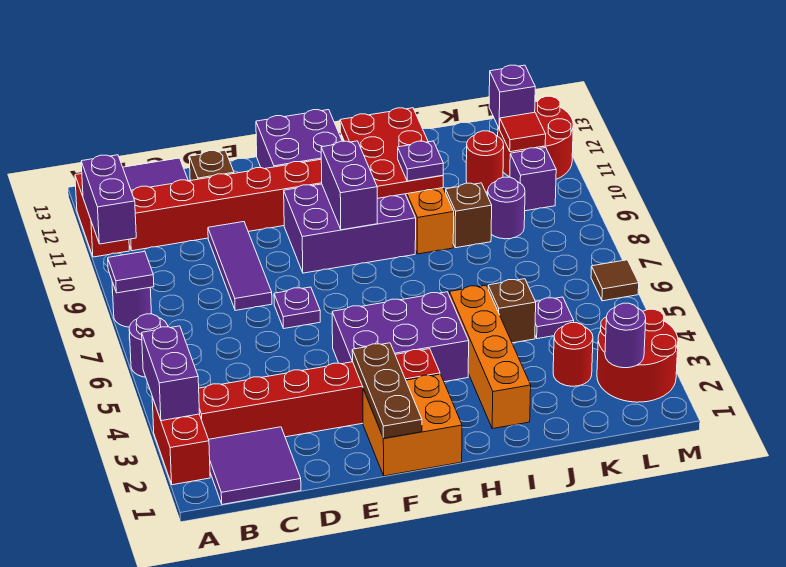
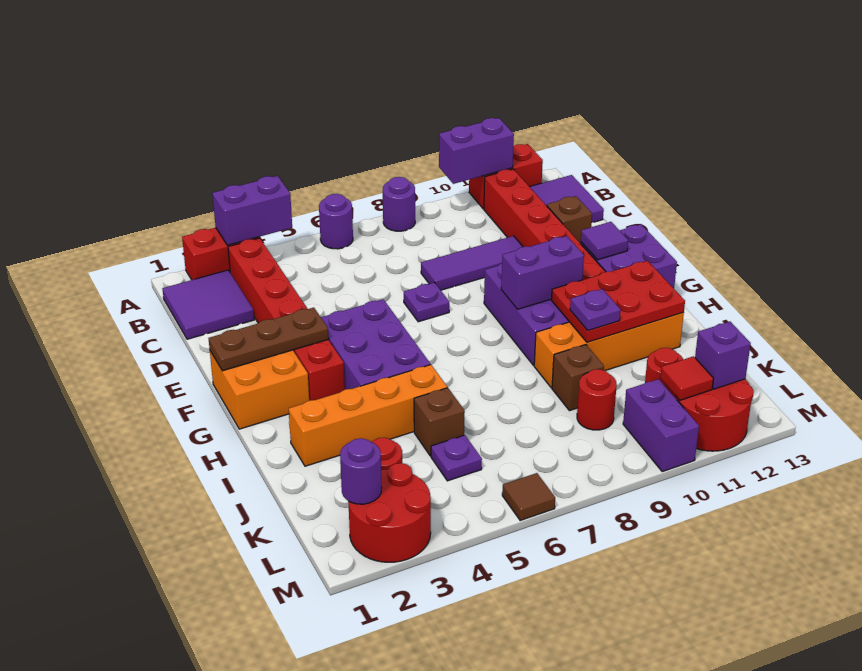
purple tile A8 level 2 -> purple tile F12 level 2
purple round brick K9 level 1 -> red round brick K9 level 1
purple brick L10 level 1 -> purple brick L10:M10 level 1

